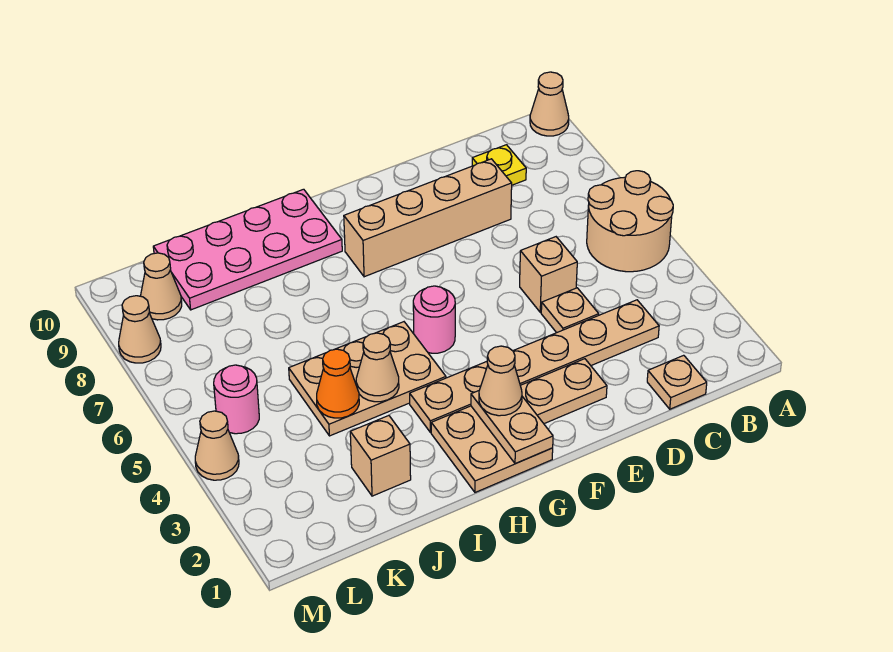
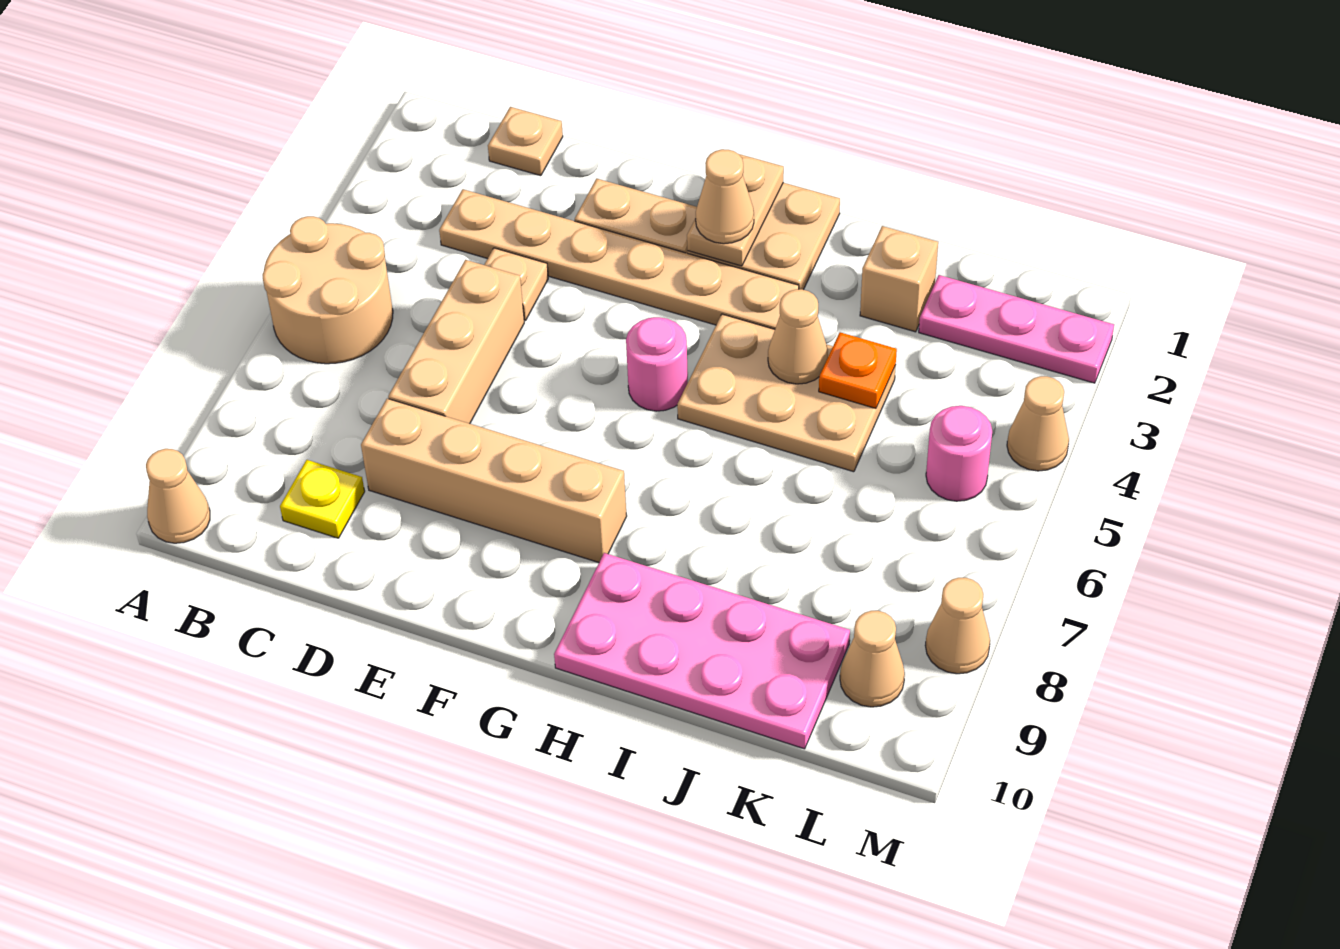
tan brick D5 level 1 -> tan brick D5:D7 level 1
orange cone J4 level 2 -> orange plate J4 level 2
none -> pink plate K2:M2 level 1

